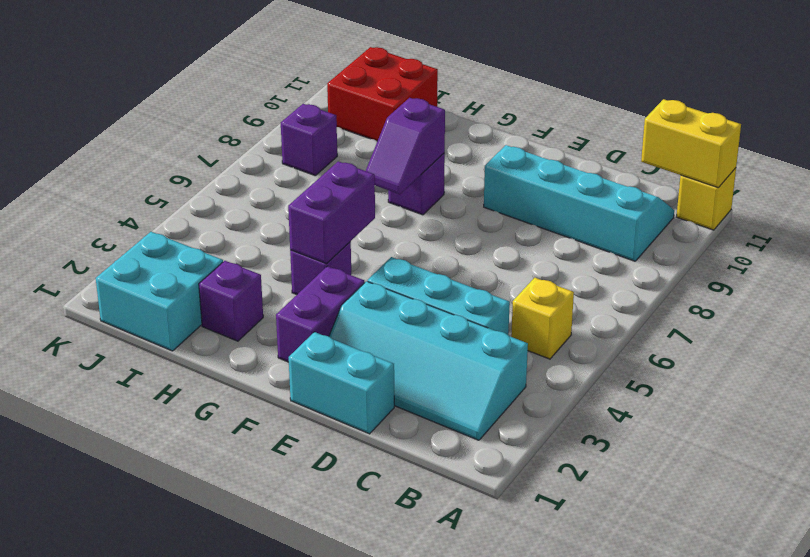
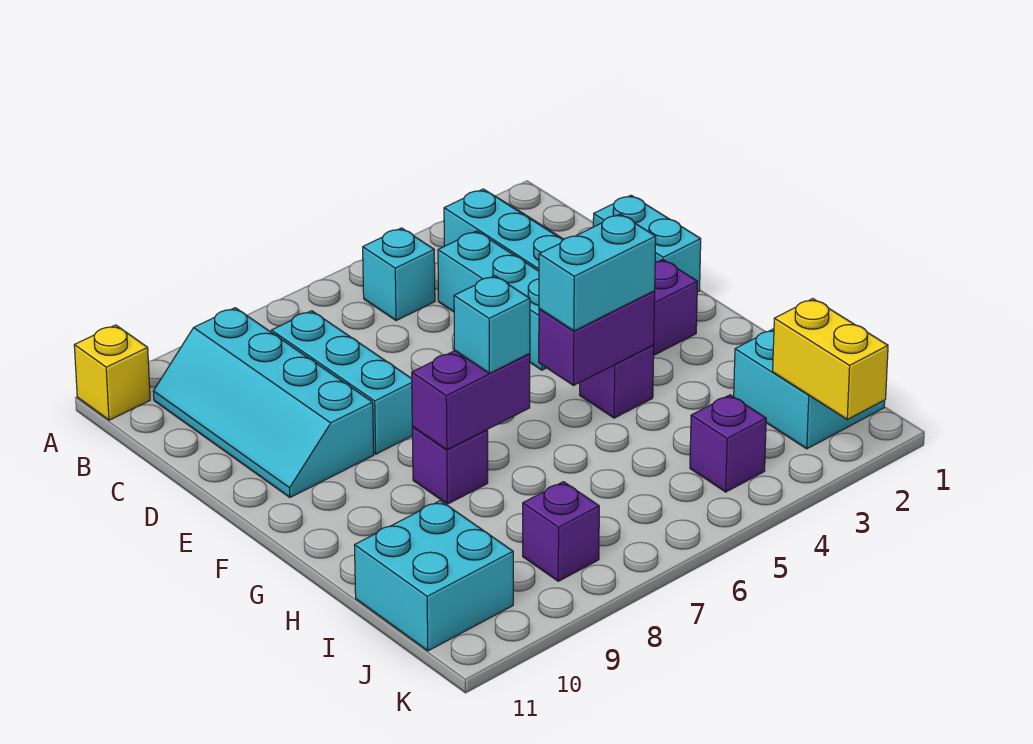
yellow brick A11:B11 level 2 -> yellow brick J2:K2 level 2
yellow brick B5 level 1 -> cyan brick B5 level 1
none -> cyan brick C8:E8 level 1
none -> cyan brick G4:G5 level 3
purple slope G7:G8 level 2 top 8 -> purple brick G7:G8 level 2
none -> cyan brick G7 level 3
purple brick H2 level 1 -> purple brick J4 level 1
red brick I10:J11 level 1 -> cyan brick I10:J11 level 1

